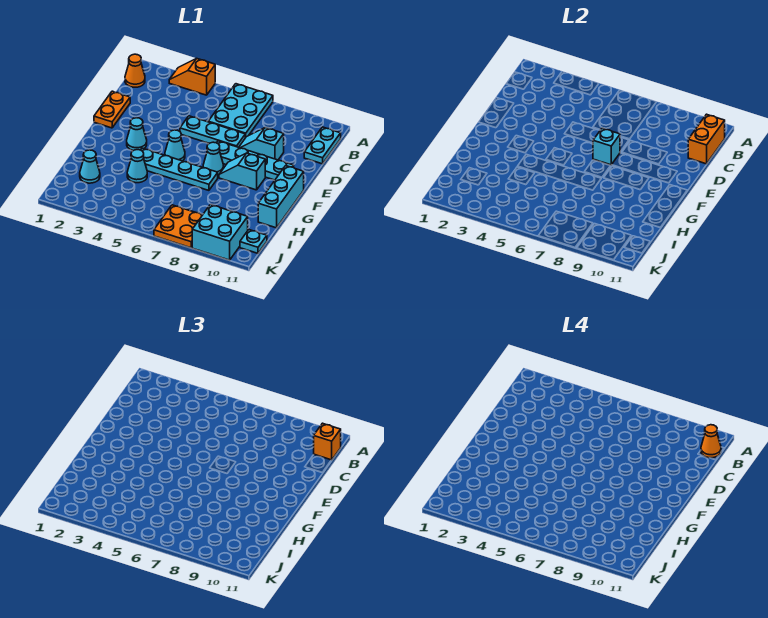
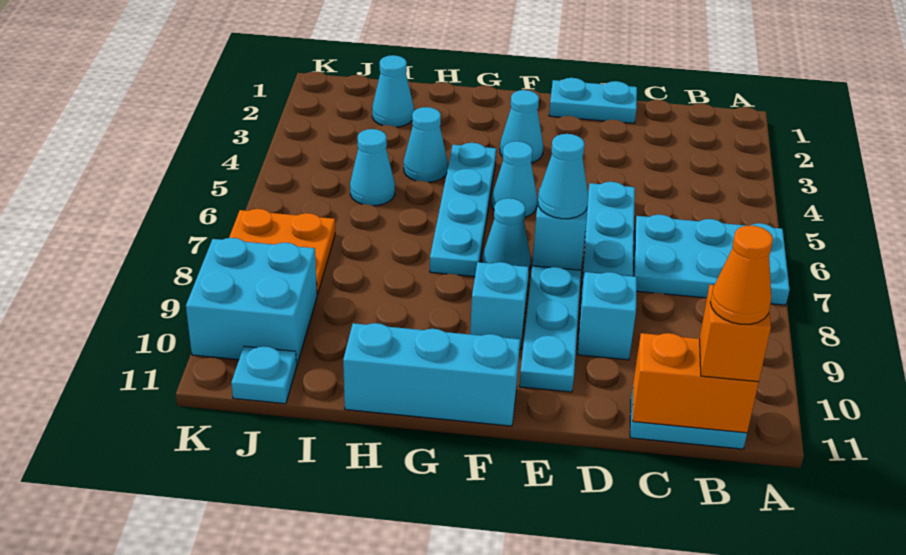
orange slope A3:A4 level 1 top 4 -> none
orange cone B1 level 1 -> none
orange plate D1:E1 level 1 -> cyan plate D1:E1 level 1
none -> cyan cone E7 level 3
none -> cyan cone I5 level 1

